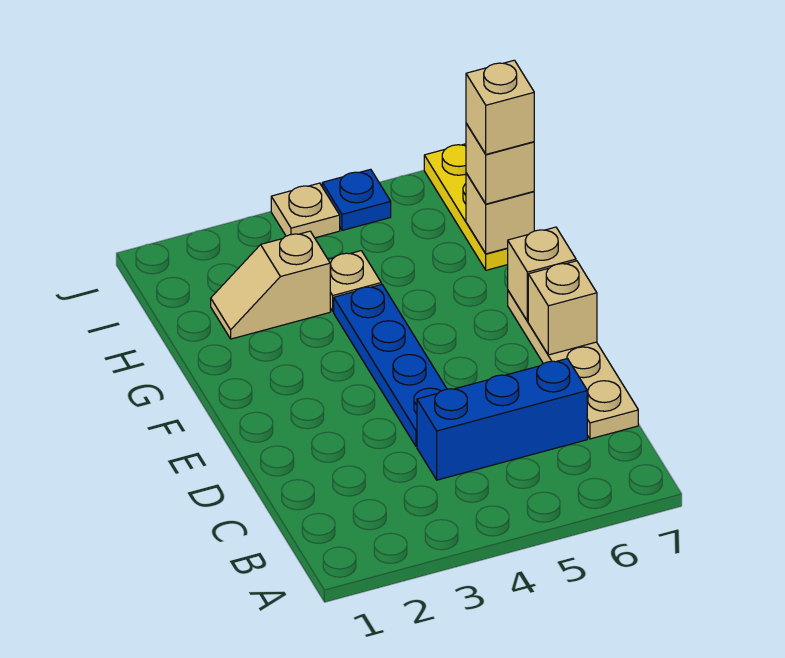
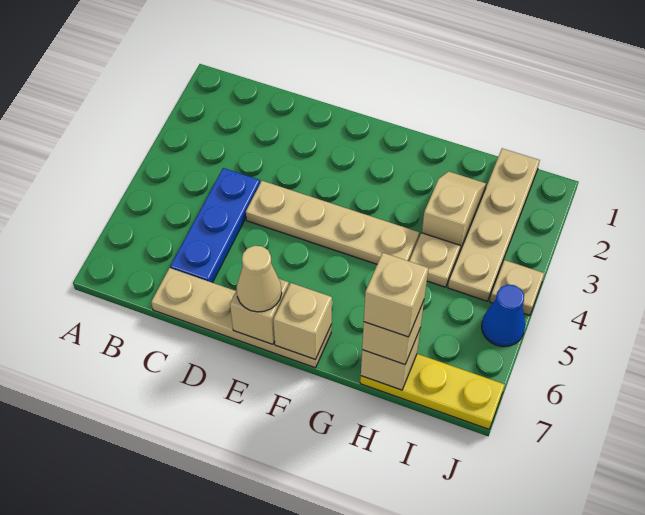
blue brick C4:C6 level 1 -> blue plate C4:C6 level 1
blue plate D4:G4 level 1 -> tan plate D4:G4 level 1
none -> tan cone E7 level 3
none -> tan plate I1:I4 level 1
blue plate J5 level 1 -> blue cone J5 level 1

